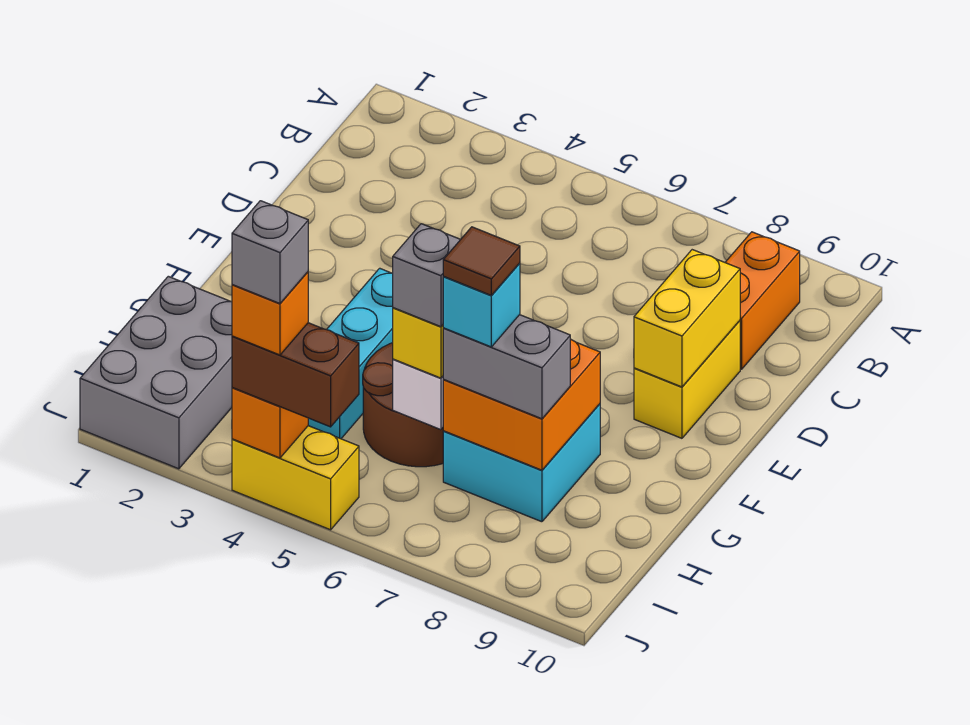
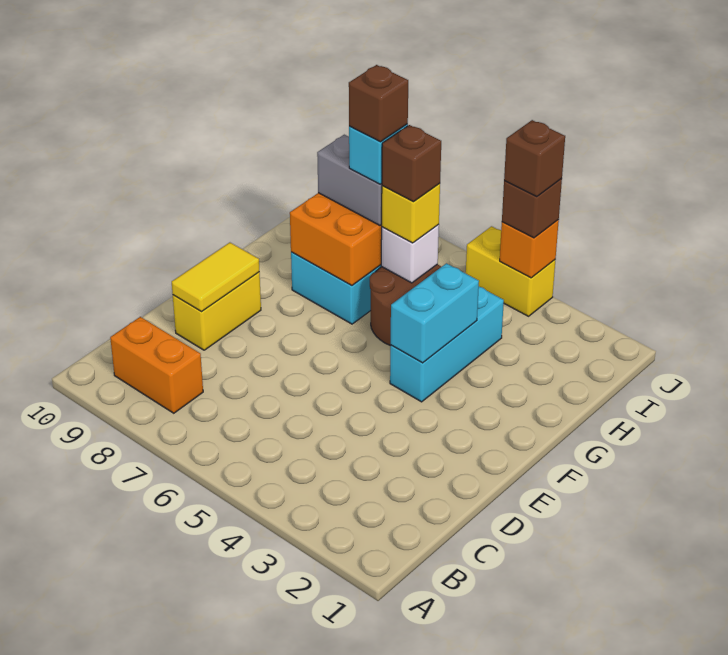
orange brick B9:C9 level 1 -> orange brick B8:B9 level 1
yellow brick D9:E9 level 2 -> yellow tile D9:E9 level 2
none -> cyan brick F4:G4 level 2
grey brick H1:J2 level 1 -> none
grey brick H6 level 4 -> brown brick H6 level 4
brown tile H7 level 5 -> brown brick H7 level 5
brown brick J4:J5 level 3 -> brown brick J4 level 3
orange brick J4 level 4 -> brown brick J4 level 4
grey brick J4 level 5 -> none

